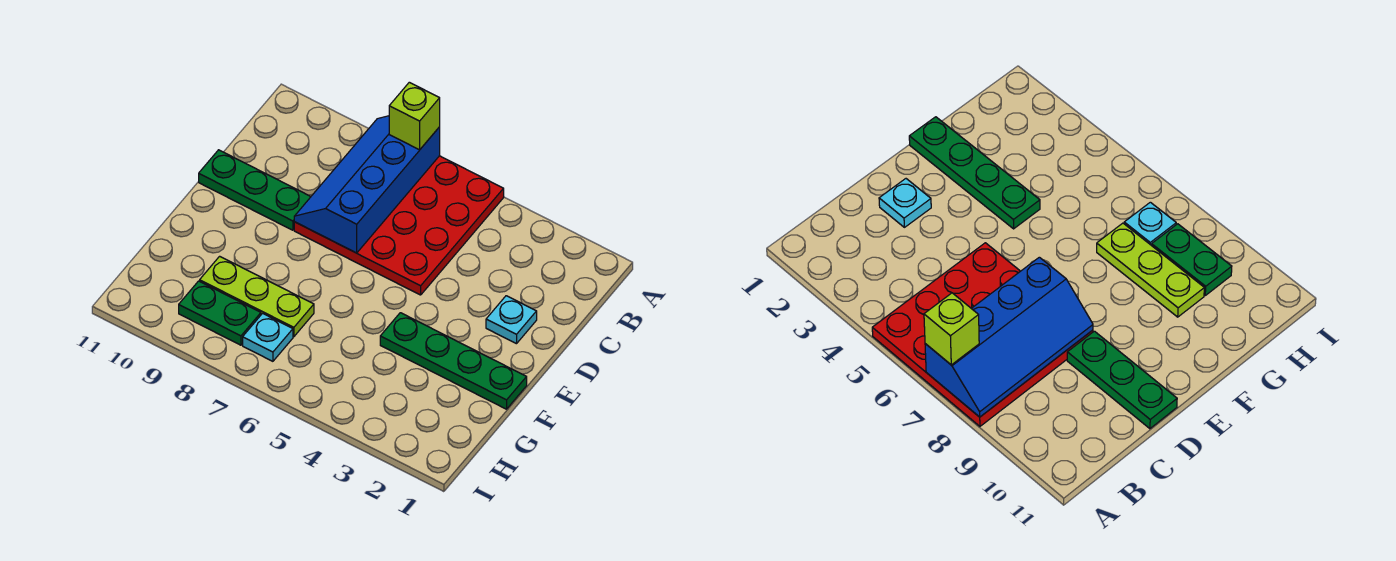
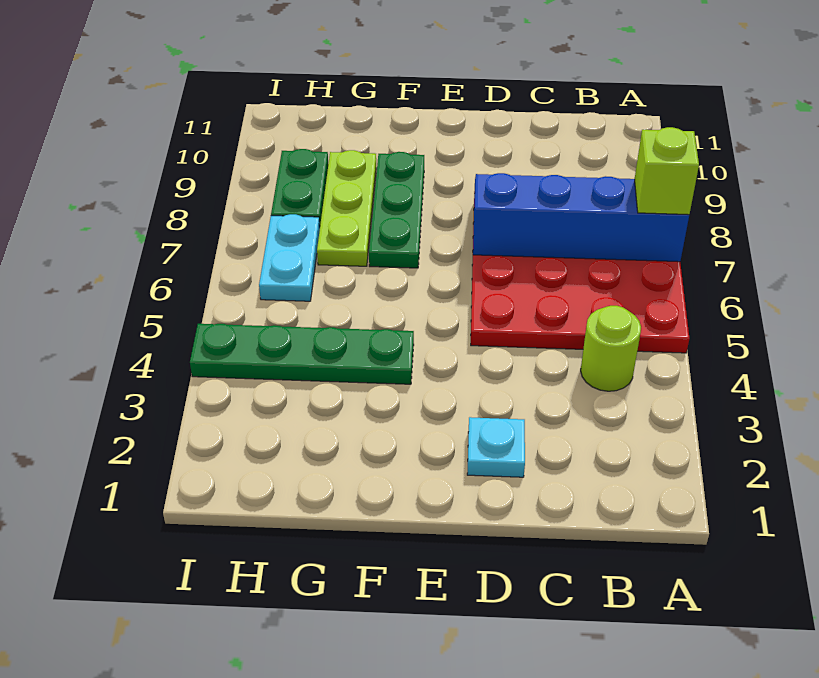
none -> lime round brick B4 level 1
green plate D9:D11 level 1 -> green plate F7:F9 level 1
green plate F1:F4 level 1 -> green plate F4:I4 level 1
cyan plate H7 level 1 -> cyan plate H6:H7 level 1

